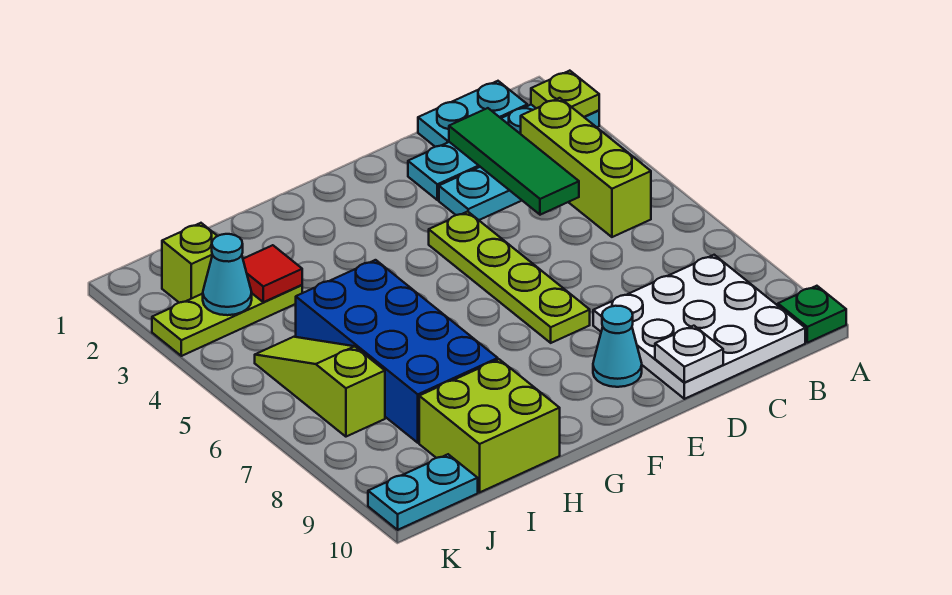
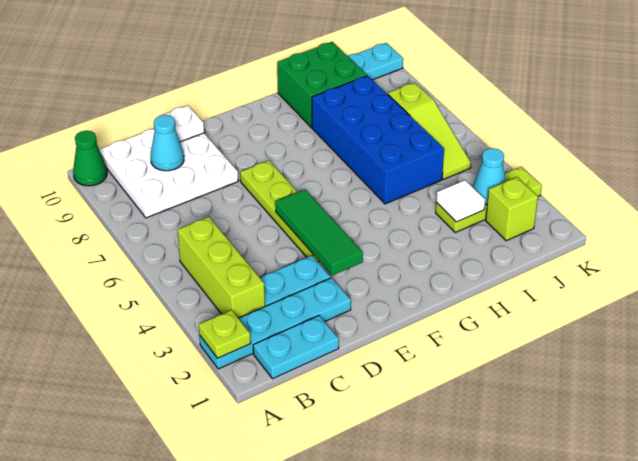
green plate A10 level 1 -> green cone A10 level 1
green tile C2:C4 level 2 -> green tile E3:E5 level 2
cyan cone E9 level 1 -> cyan cone C9 level 2
lime brick H9:I10 level 1 -> green brick H9:I10 level 1
red tile I3 level 2 -> white tile I3 level 2

